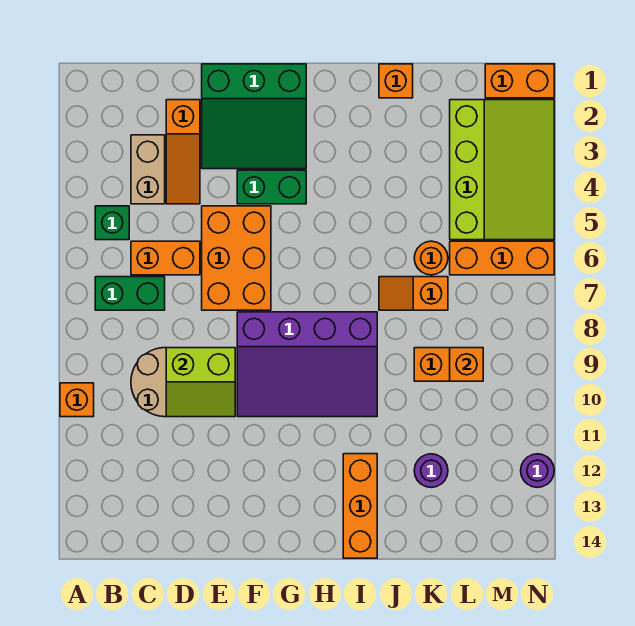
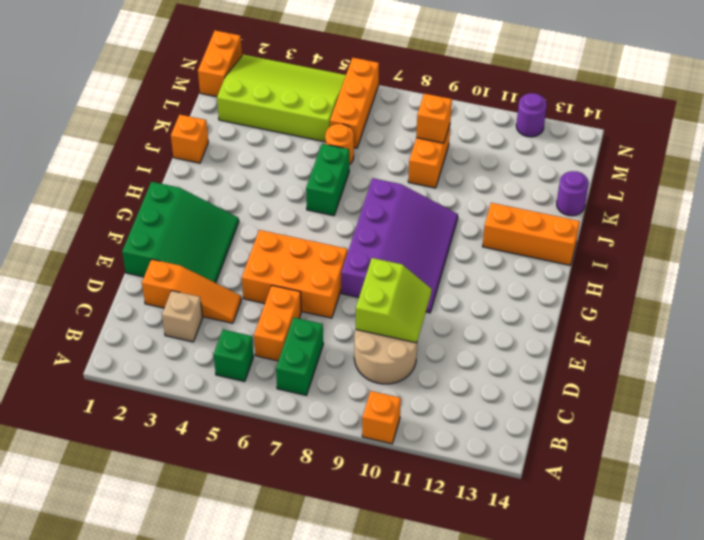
tan brick C3:C4 level 1 -> tan brick C3 level 1
green brick F4:G4 level 1 -> green brick I6:J6 level 1
orange slope J7:K7 level 1 top K -> none
purple round brick K12 level 1 -> purple round brick K14 level 1

